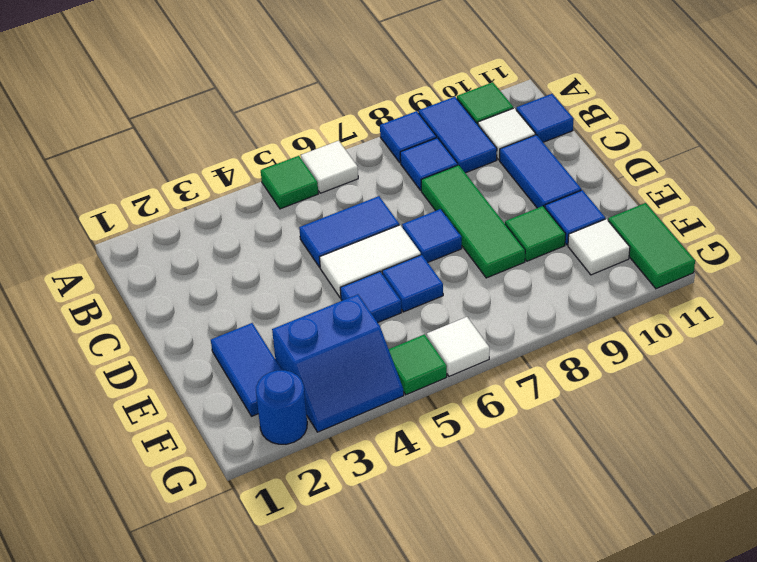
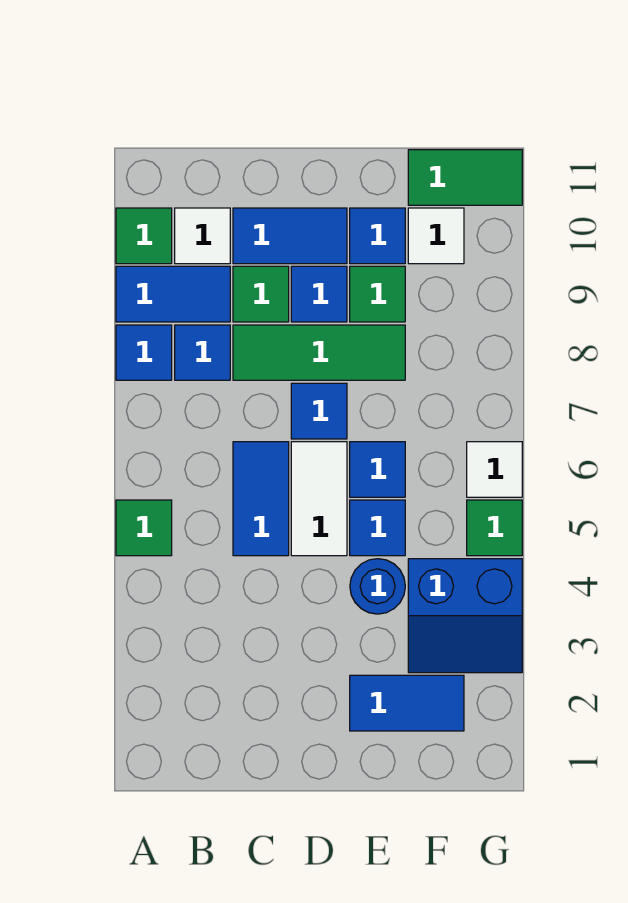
white tile A6 level 1 -> none
blue tile B11 level 1 -> blue tile D9 level 1
none -> green tile C9 level 1
blue slope F3:G4 level 1 top F -> blue slope F3:G4 level 1 top 4
blue round brick G2 level 1 -> blue round brick E4 level 1

